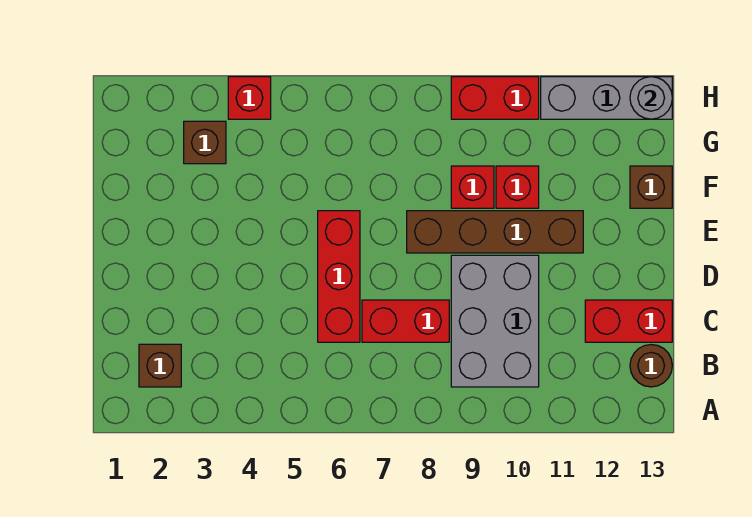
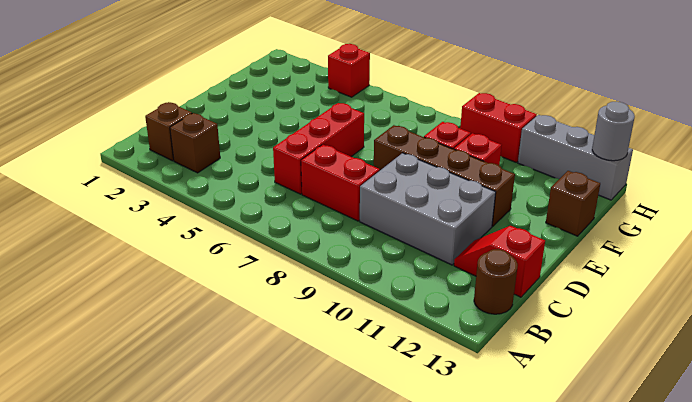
grey brick B9:D10 level 1 -> grey brick C9:D11 level 1
red brick C12:C13 level 1 -> red slope C12:C13 level 1 top 13
brown brick G3 level 1 -> brown brick B3 level 1

